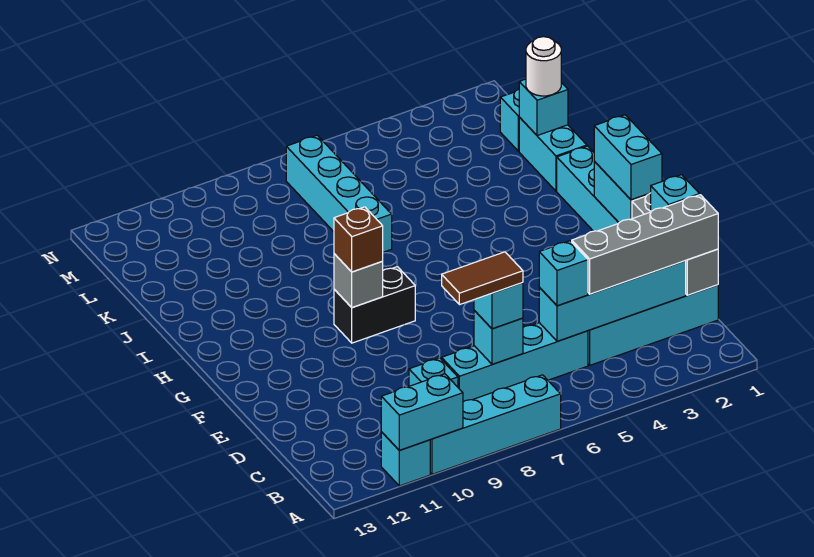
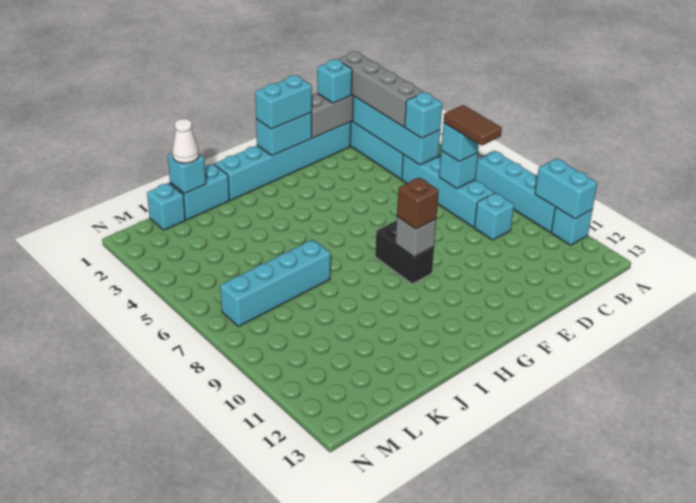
white round brick K1 level 3 -> white cone K1 level 3

